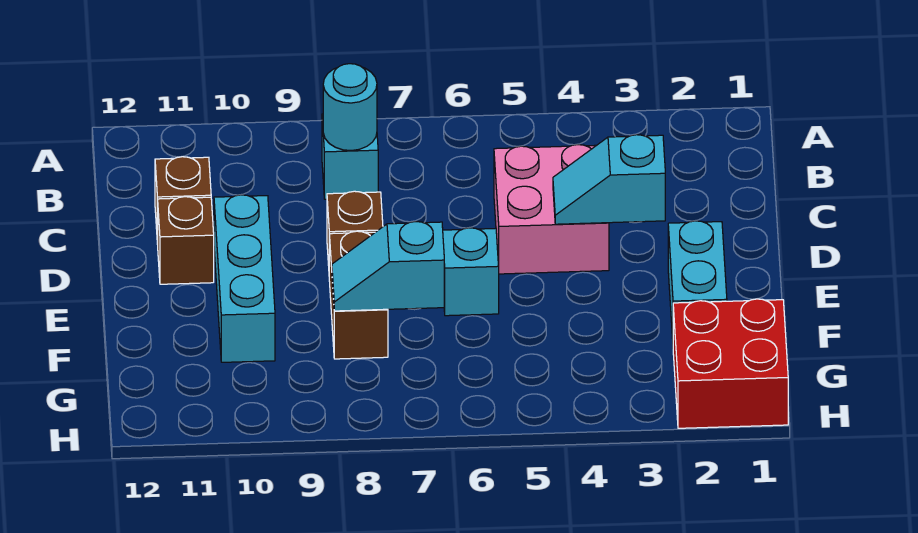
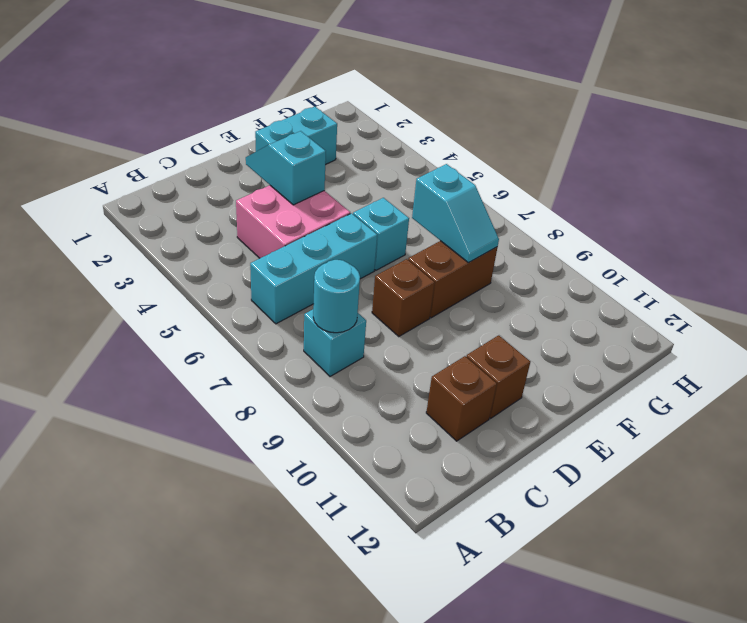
cyan slope D3:D4 level 2 top 3 -> cyan slope D3:D4 level 2 top 4
cyan brick D10:F10 level 1 -> cyan brick B6:D6 level 1
red brick G1:H2 level 1 -> none

